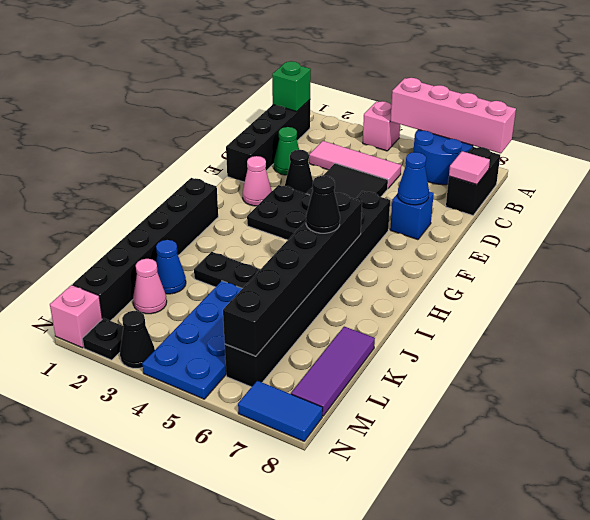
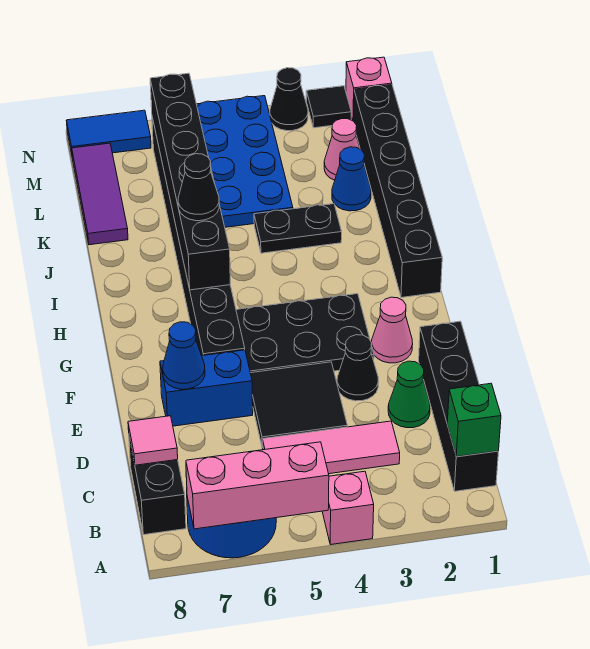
pink brick A5:A8 level 2 -> pink brick A5:A7 level 2
blue brick E7 level 1 -> blue brick E6:E7 level 1
black plate N2 level 1 -> black tile N2 level 1

